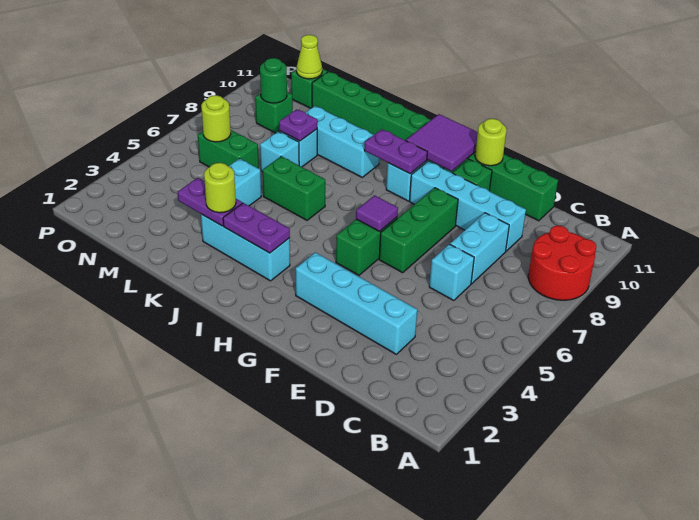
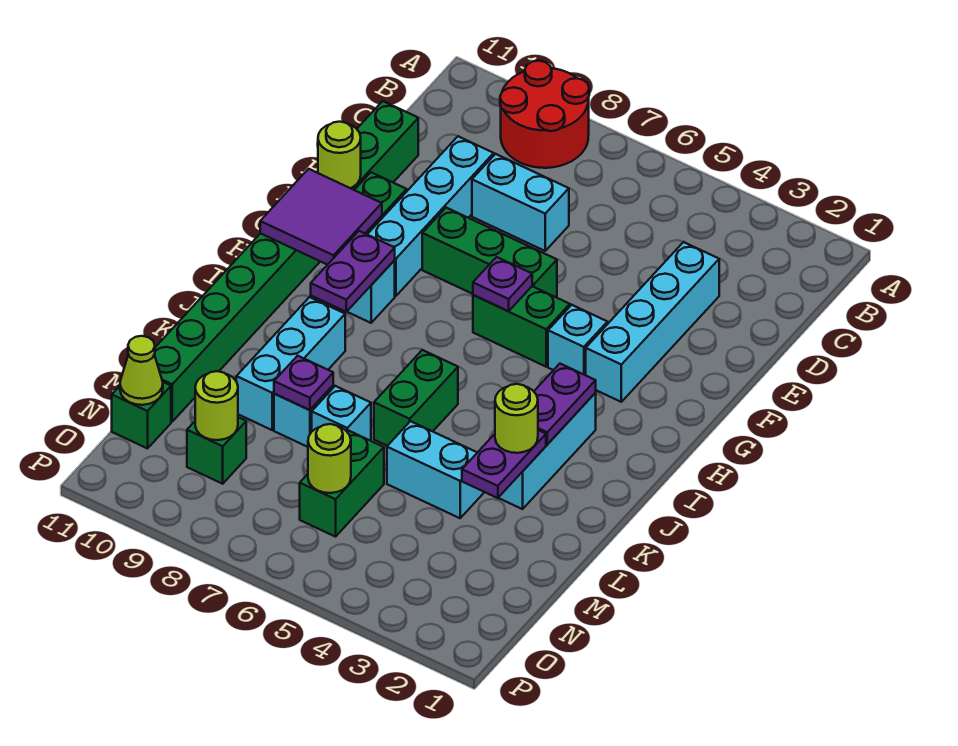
cyan brick D6 level 1 -> cyan brick G4 level 1
purple tile G6 level 2 -> purple plate G6 level 2
green round brick N9 level 2 -> lime round brick N9 level 2

